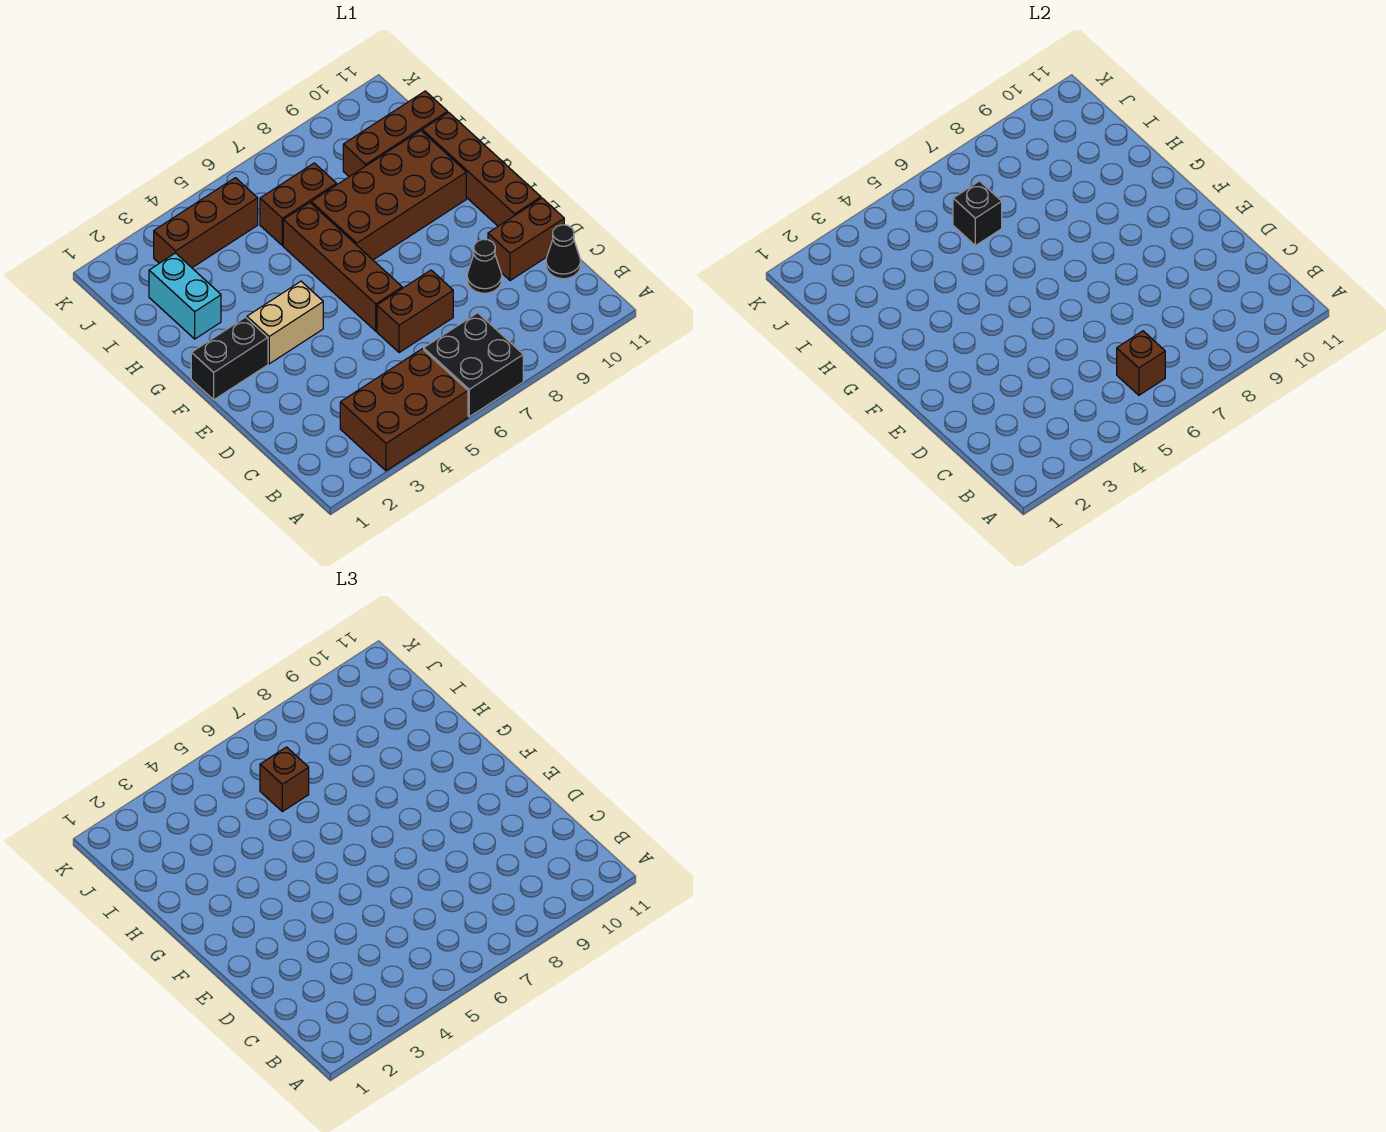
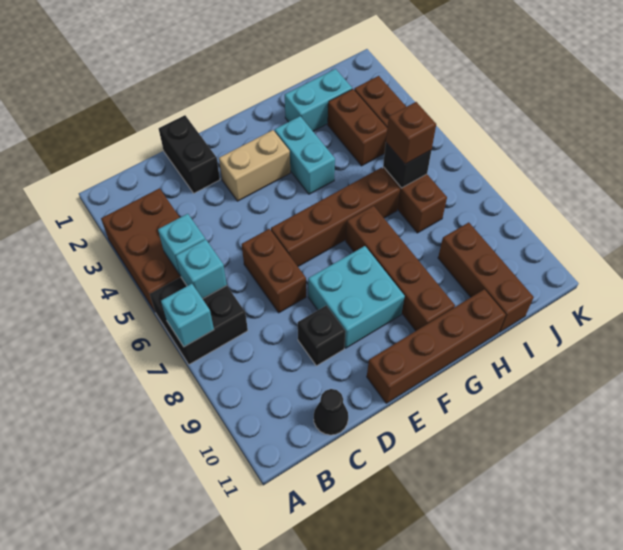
none -> cyan brick A7 level 2
none -> cyan brick B5 level 2
brown brick B6 level 2 -> cyan brick B6 level 2
black cone D9 level 1 -> black brick D9 level 1
brown brick D10:D11 level 1 -> brown brick I3:I4 level 1
none -> cyan brick E8:F9 level 1
black brick F1:F2 level 1 -> black brick D1:D2 level 1
tan brick F3:F4 level 1 -> tan brick E3:F3 level 1
none -> cyan brick G3:G4 level 1
brown brick G7:H10 level 1 -> brown brick G7:G10 level 1

